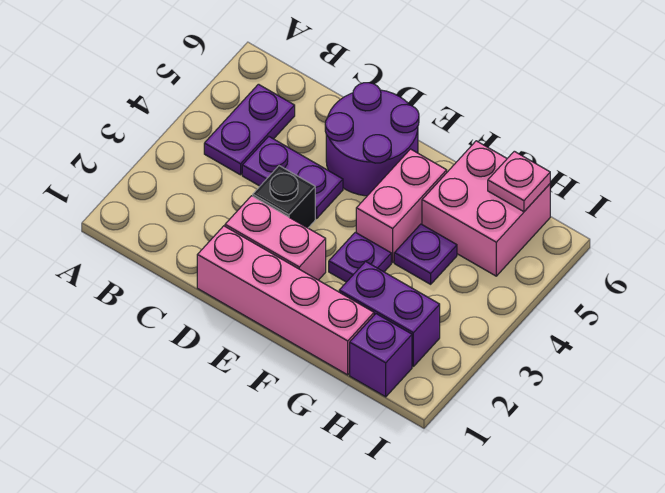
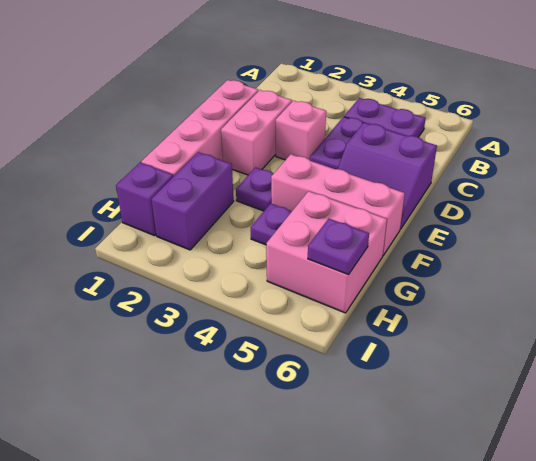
black brick D3 level 1 -> pink brick D3 level 1
purple round brick D5:E6 level 1 -> purple slope D5:E6 level 1 top D
pink brick F4:F5 level 1 -> pink brick F4:F6 level 1
pink plate H6 level 2 -> purple plate H6 level 2

